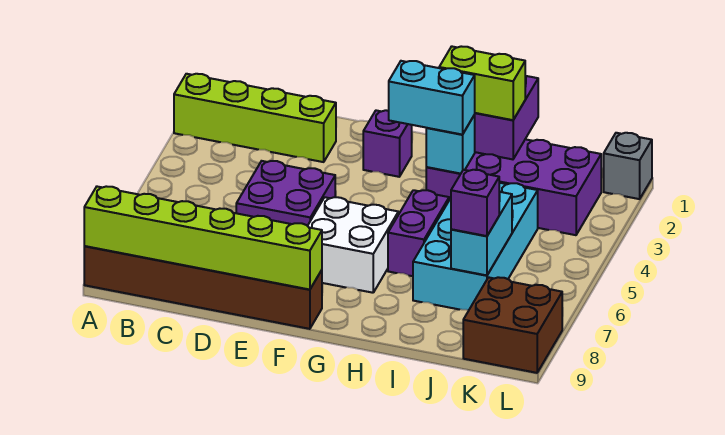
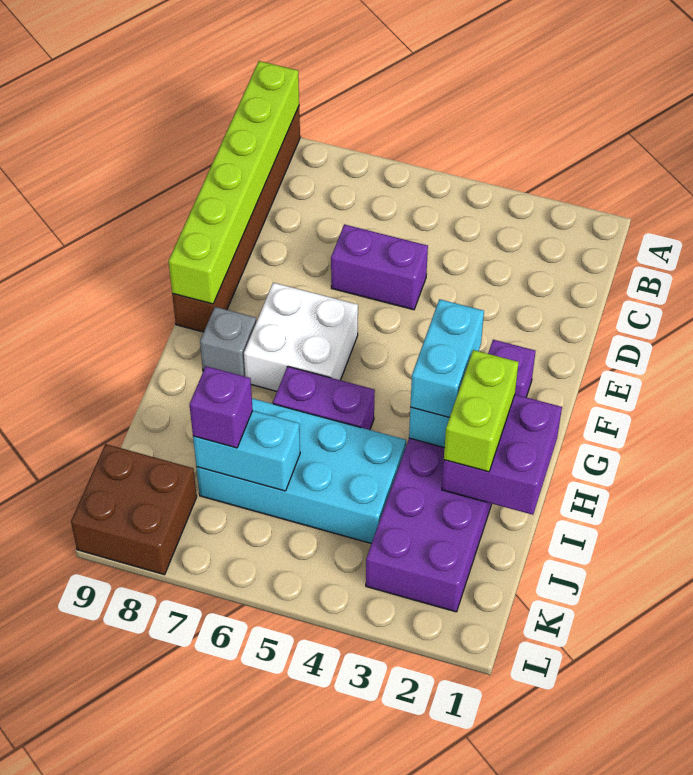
lime brick A2:D2 level 1 -> none
purple brick D5:E6 level 1 -> purple brick D5:D6 level 1
grey brick L1 level 1 -> grey brick G8 level 1

